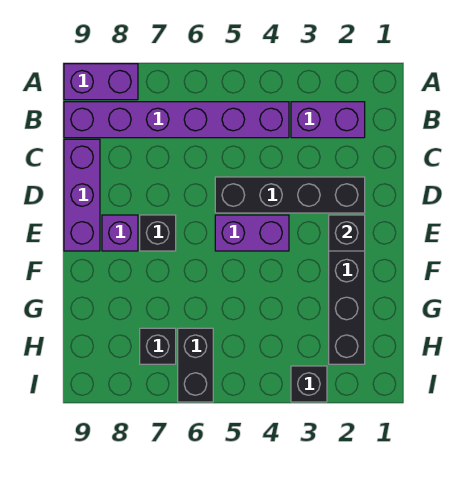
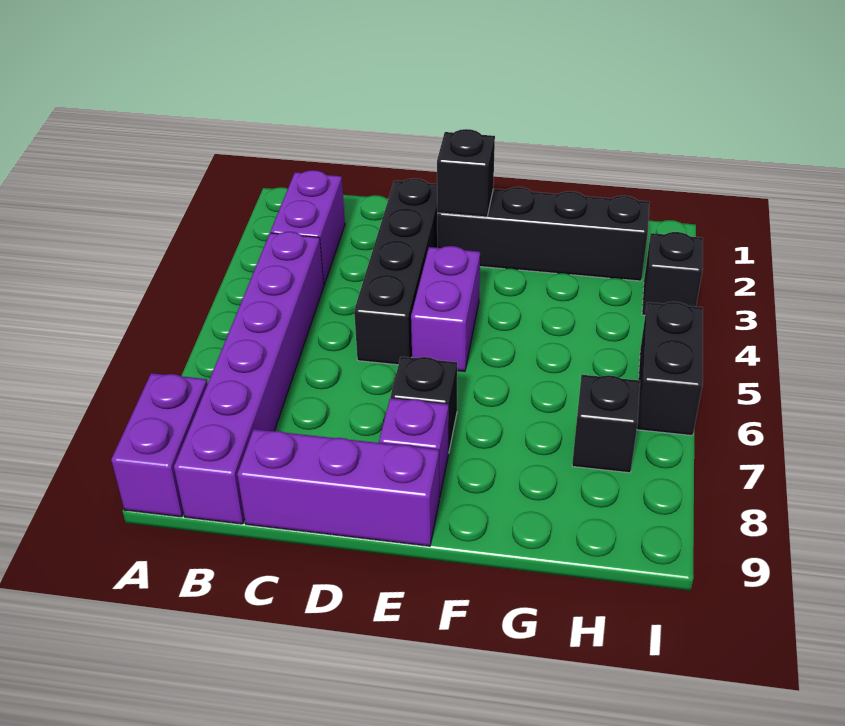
black brick H6:I6 level 1 -> black brick I5:I6 level 1

